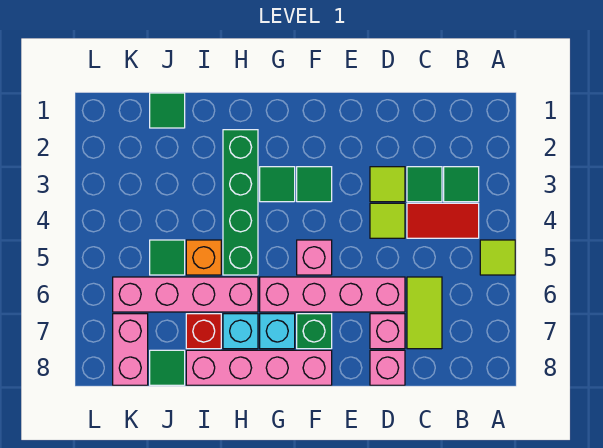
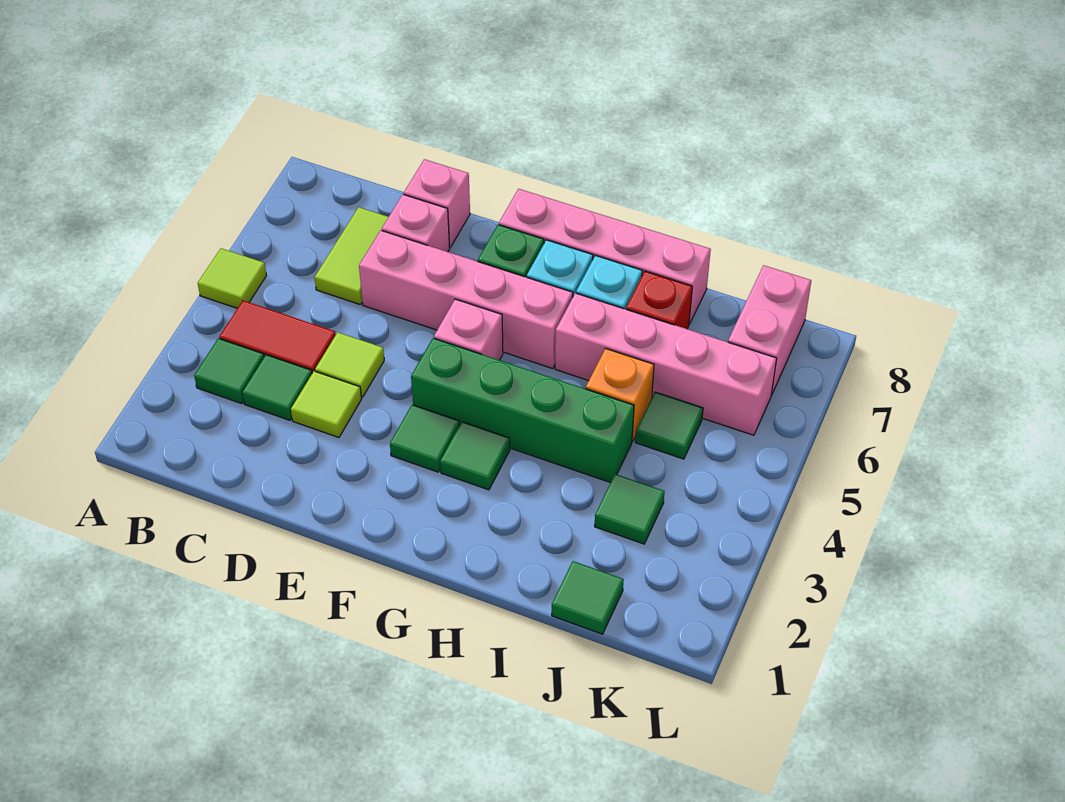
green brick H2:H5 level 1 -> green brick F4:I4 level 1
green tile J8 level 1 -> green tile J3 level 1

